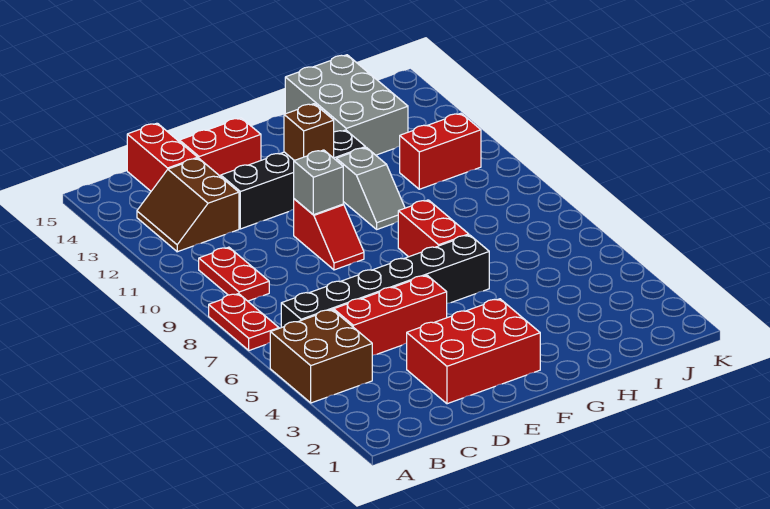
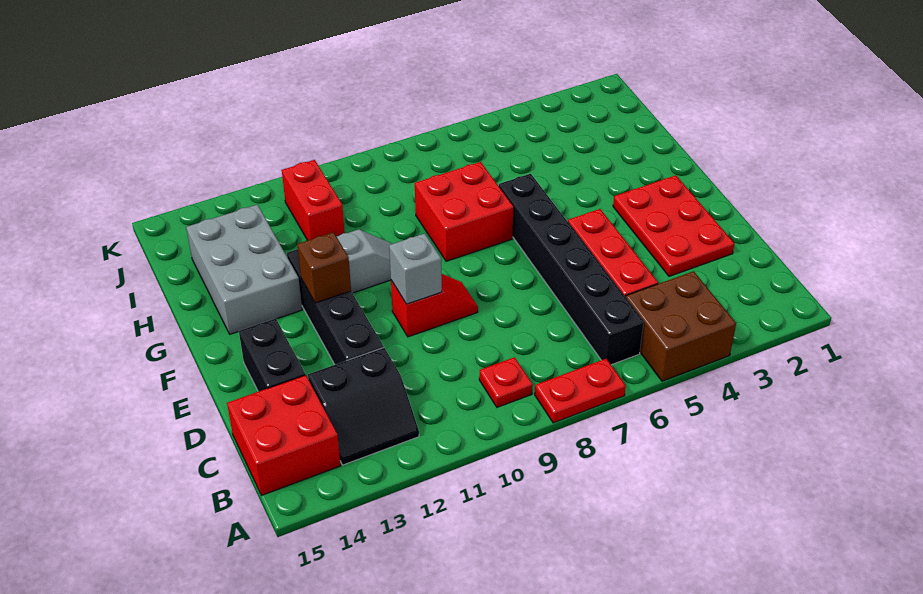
red plate B9:B10 level 1 -> red plate B9 level 1
brown slope B12:C13 level 1 top C -> black slope B12:C13 level 1 top C
red brick C14:C15 level 1 -> red brick B14:C15 level 1
red brick D2:F3 level 1 -> red plate D2:F3 level 1
red brick D14:E14 level 1 -> black brick D14:E14 level 1
red brick G7:G8 level 1 -> red brick G7:H8 level 1
grey brick H13:I15 level 1 -> grey brick G13:I14 level 1

